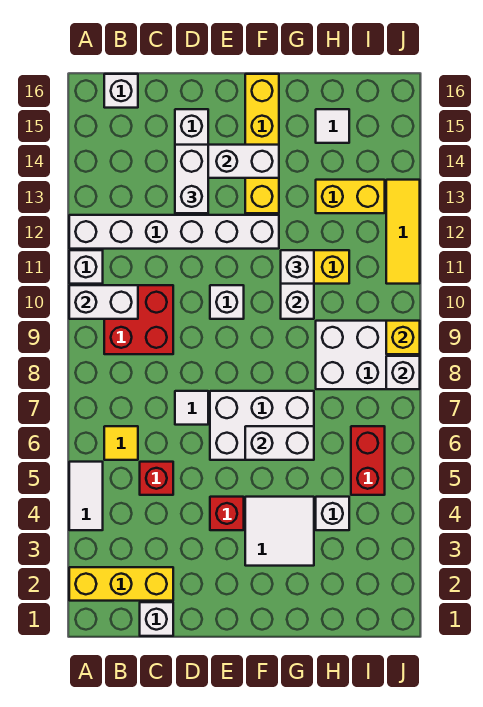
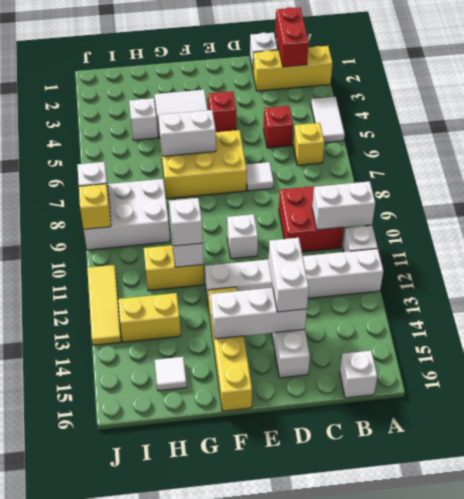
yellow tile B6 level 1 -> yellow brick B6 level 1
white brick E6:G7 level 1 -> yellow brick E6:G7 level 1
red brick I5:I6 level 1 -> red brick B1:B2 level 2

